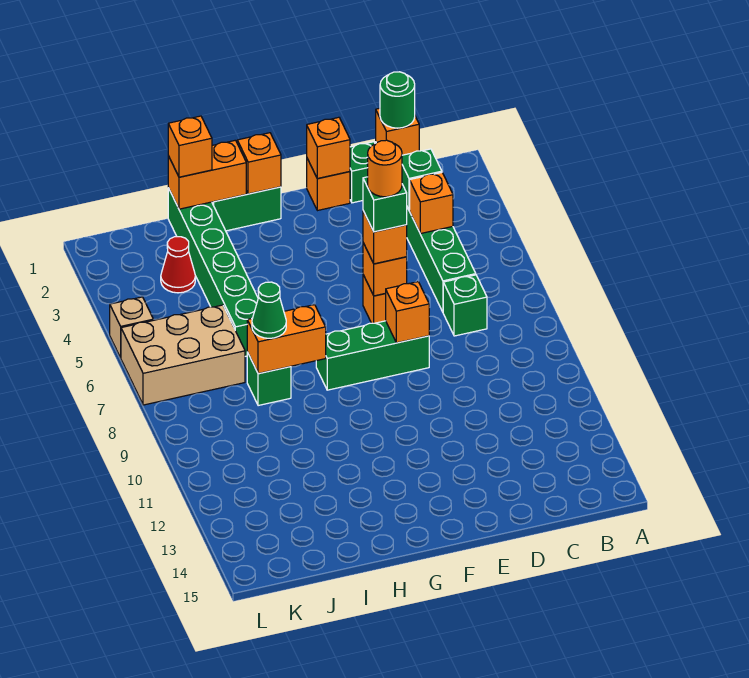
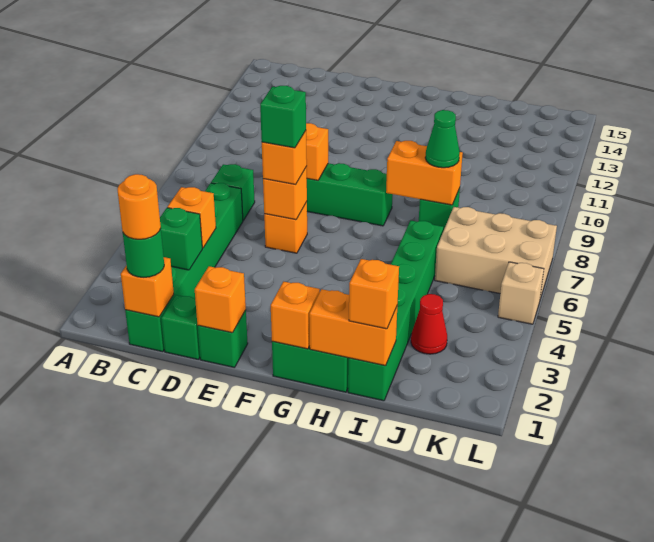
orange brick E1 level 1 -> green brick E1 level 1
orange round brick E6 level 5 -> orange round brick C1 level 4

